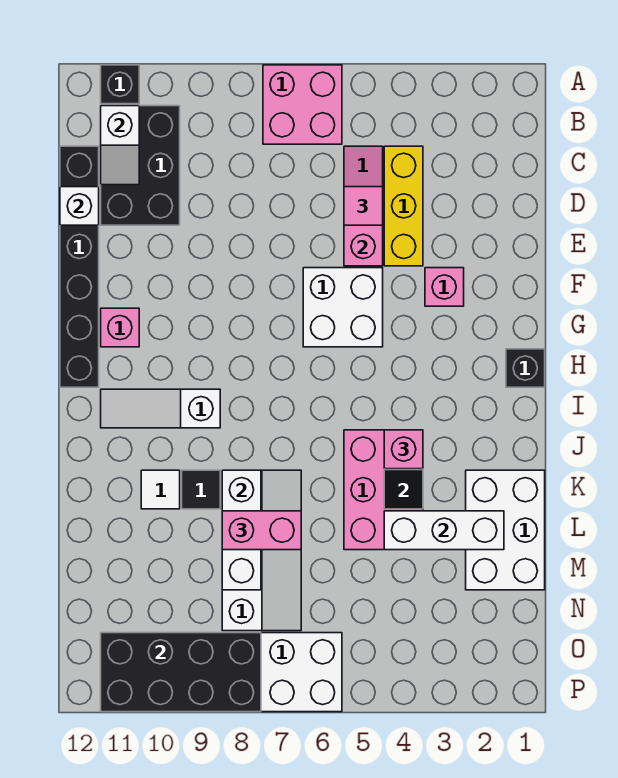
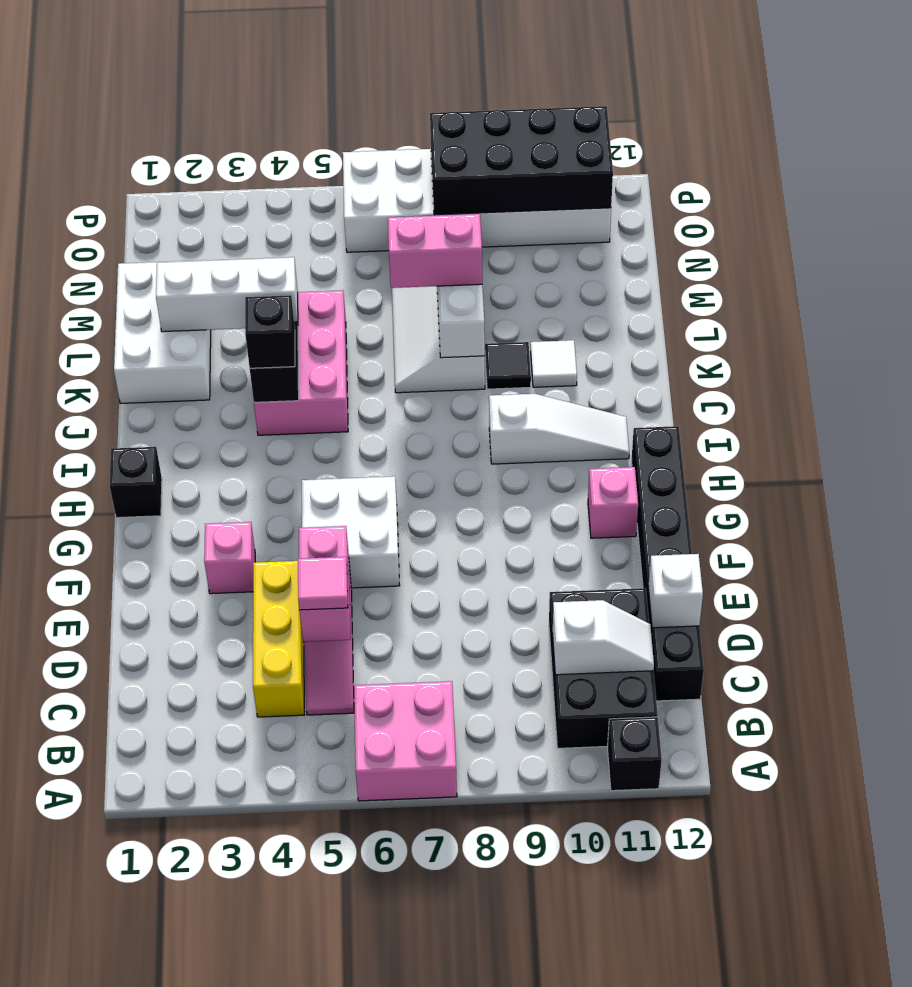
white slope B11:C11 level 2 top B -> white slope C10:C11 level 2 top 10
pink brick J4 level 3 -> black brick J4 level 3

